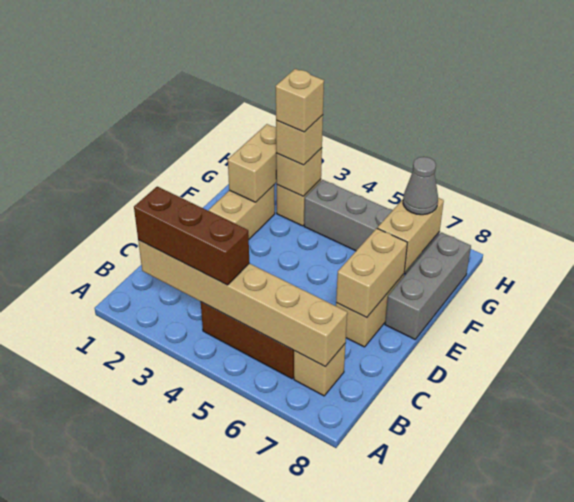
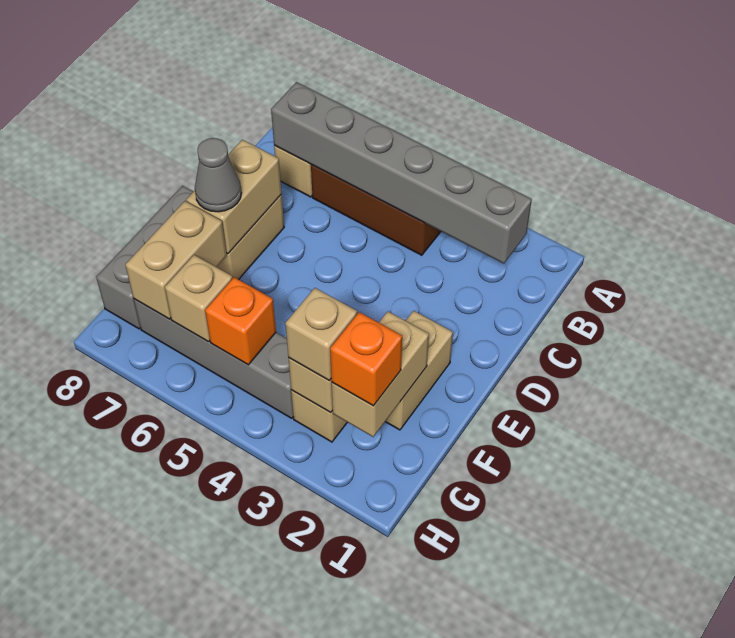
tan brick B2:B7 level 2 -> grey brick B2:B7 level 2
brown brick B2:B4 level 3 -> none
none -> orange brick G2 level 3
tan brick G3 level 4 -> tan brick G6 level 2
none -> orange brick G5 level 2
grey cone G7 level 3 -> grey cone E7 level 3

